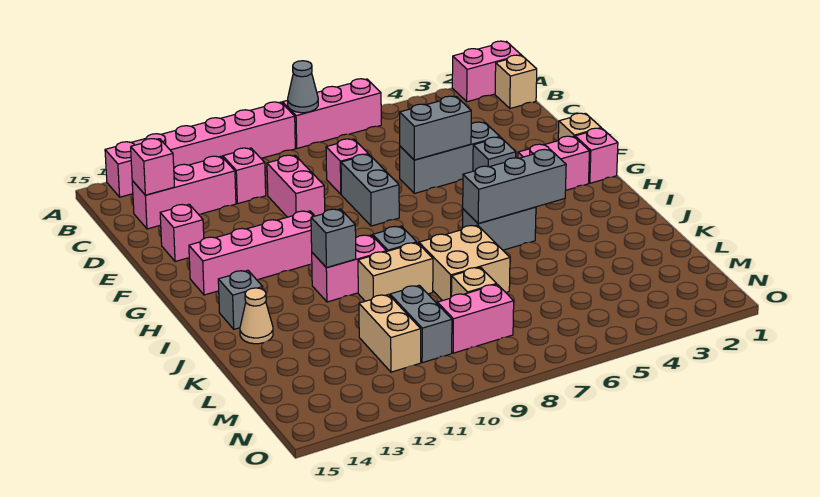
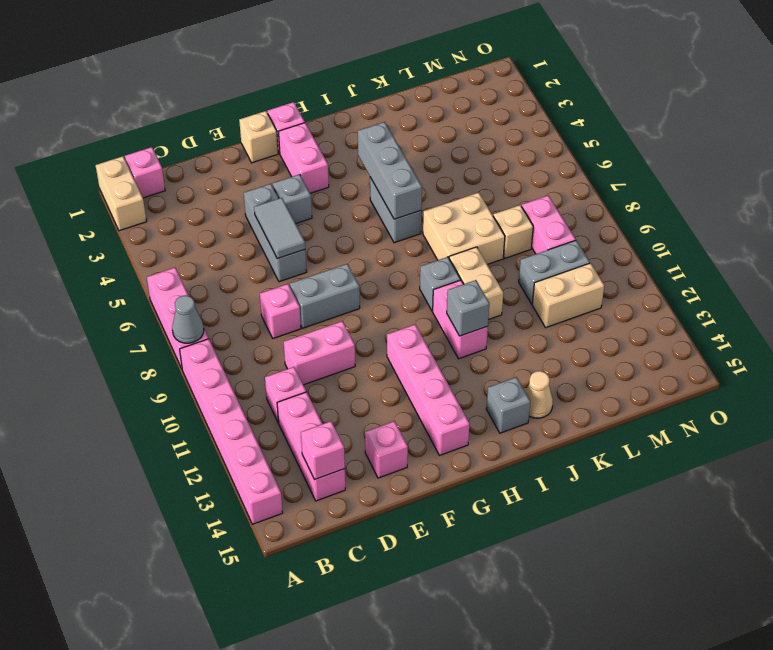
pink brick A1:A2 level 1 -> tan brick A1:A2 level 1
tan brick B1 level 1 -> pink brick B1 level 1
grey brick E5:E6 level 2 -> grey tile E5:E6 level 2

